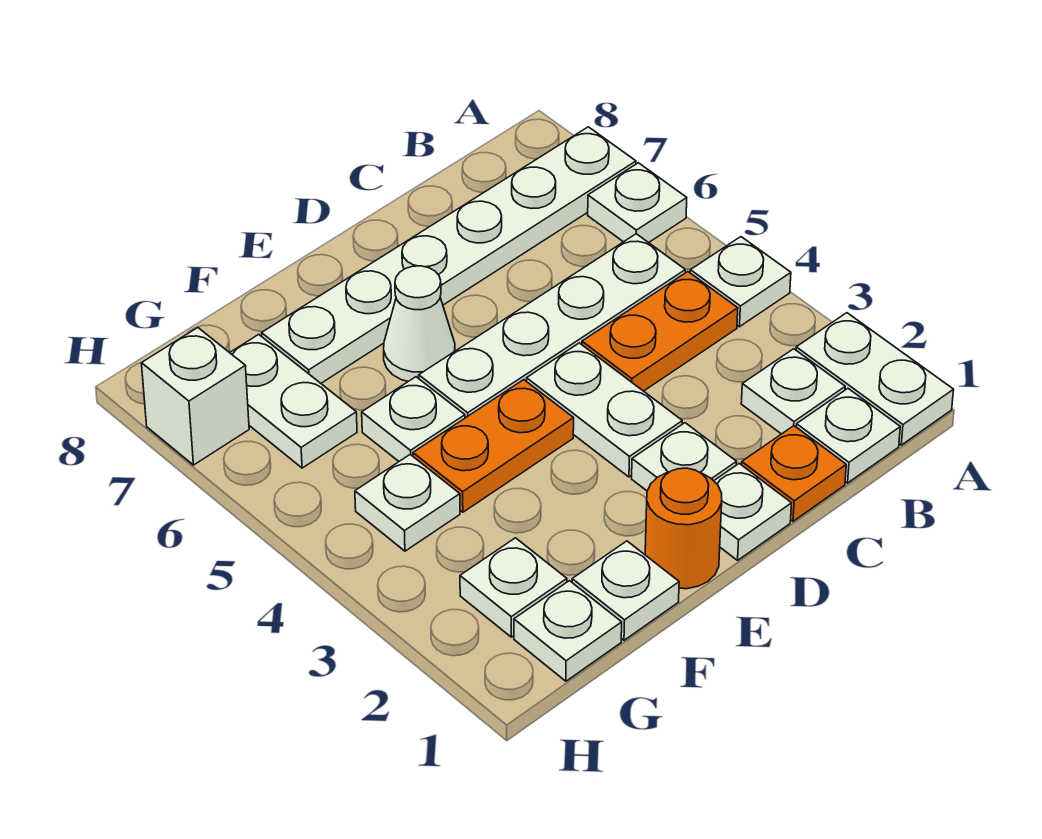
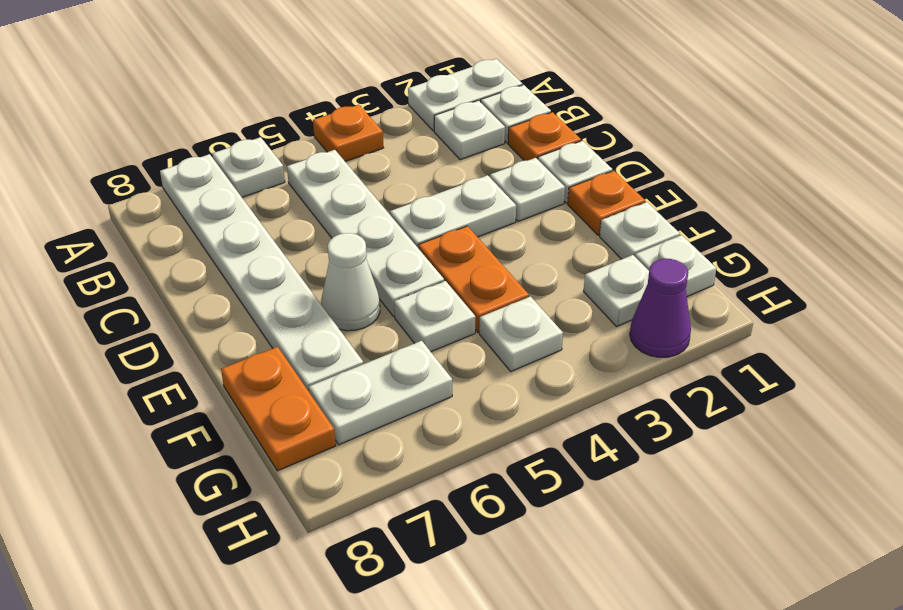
white plate A4 level 1 -> orange plate A4 level 1
orange plate B4:C4 level 1 -> orange plate F8:G8 level 1
orange round brick E1 level 1 -> orange plate E1 level 1
none -> purple cone H2 level 1
white brick H7 level 1 -> none

